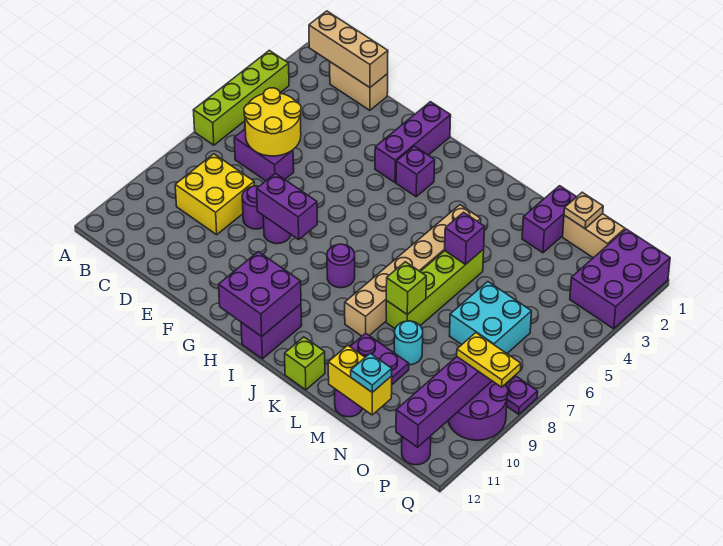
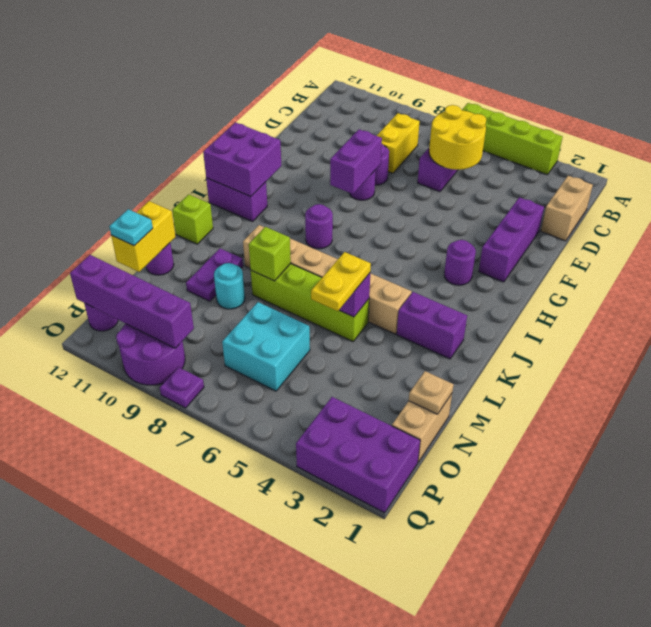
tan brick B1:D1 level 2 -> none
yellow brick C8:D9 level 1 -> yellow brick C8:D8 level 1
purple brick G1:G3 level 1 -> purple brick E2:G2 level 1
purple brick H3 level 1 -> purple round brick H3 level 1
purple brick M1:M2 level 1 -> purple brick K2:K3 level 1
yellow plate P9:Q9 level 3 -> yellow plate L5:M5 level 3

